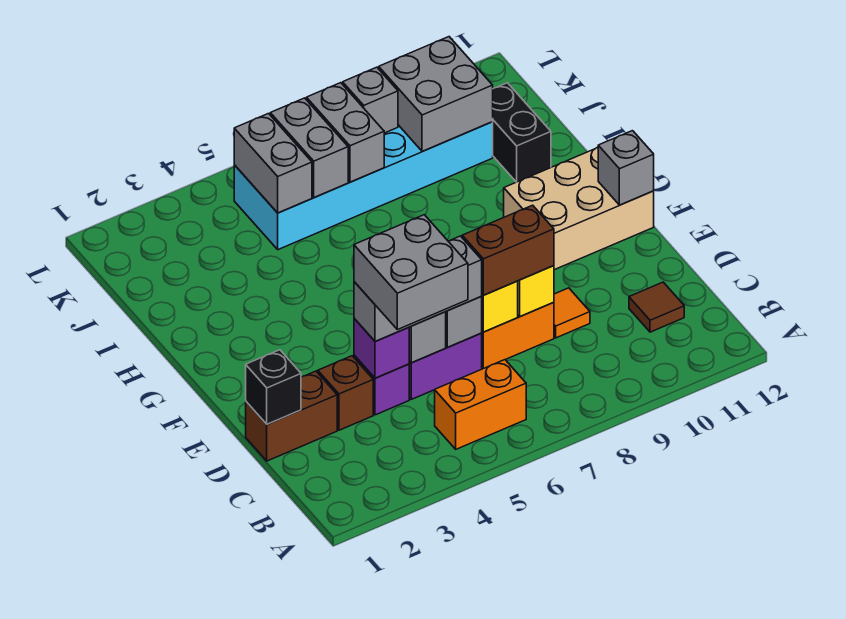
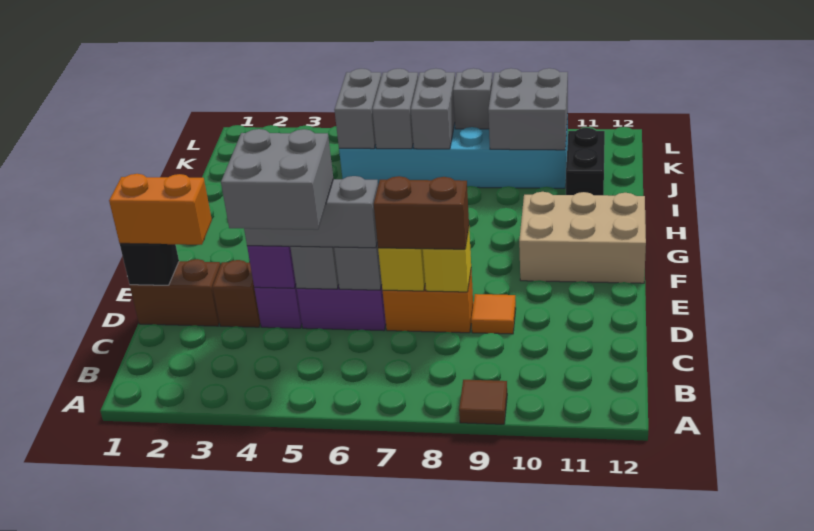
orange brick B5:B6 level 1 -> orange brick D1:D2 level 3
brown tile C11 level 1 -> brown tile A9 level 1
grey brick F12 level 2 -> none

